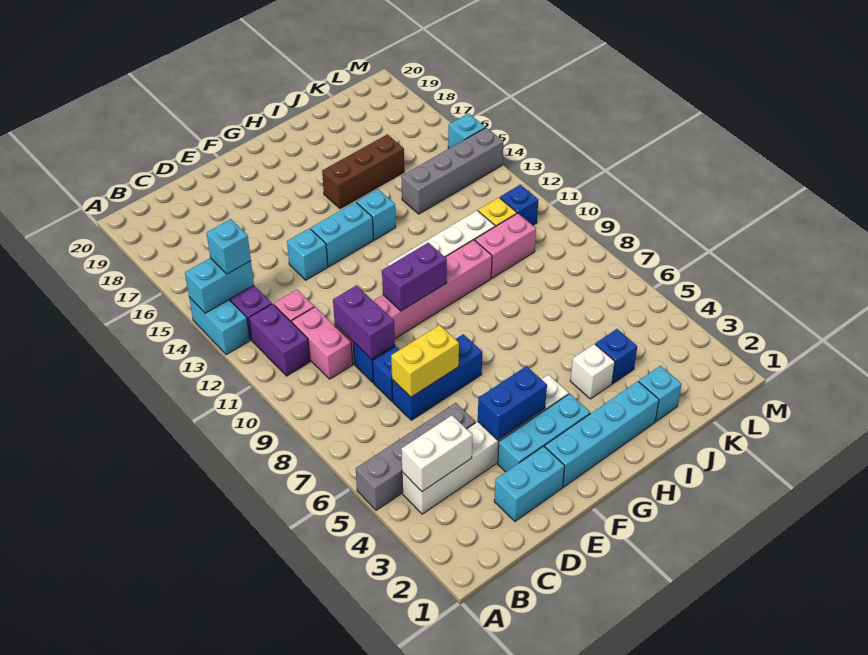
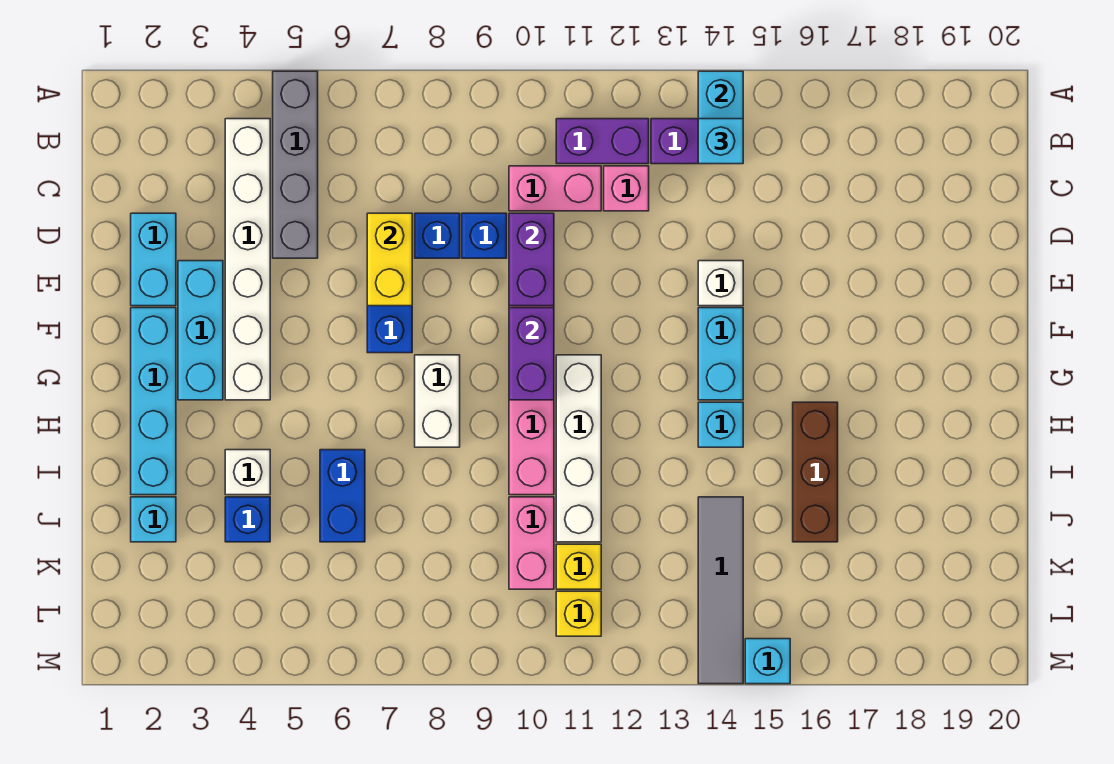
cyan brick A13:A14 level 1 -> none
white brick B4:C4 level 2 -> white brick G8:H8 level 1
purple brick D9:D10 level 2 -> purple brick D10:E10 level 2
blue brick E4:F4 level 2 -> blue brick I6:J6 level 1
cyan brick E14 level 1 -> white brick E14 level 1
grey brick J14:M14 level 1 -> grey tile J14:M14 level 1
blue brick L11 level 1 -> yellow brick L11 level 1

